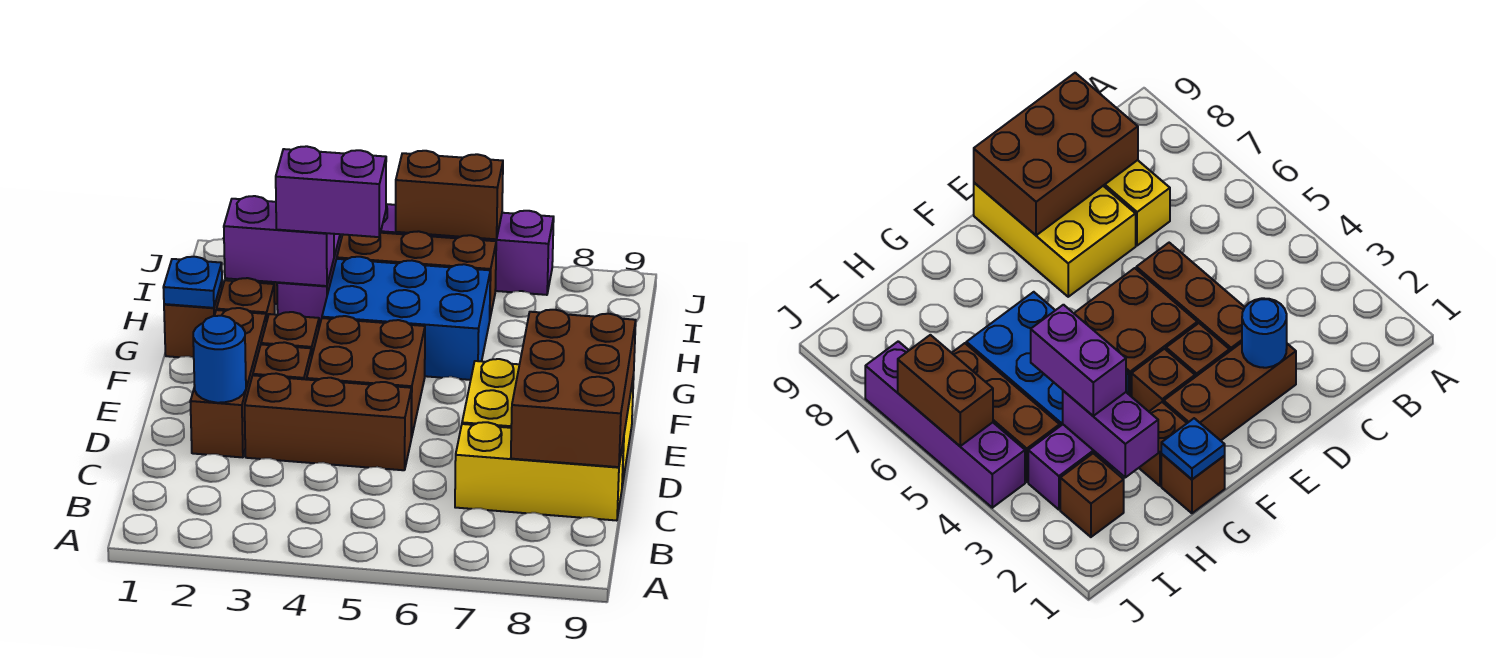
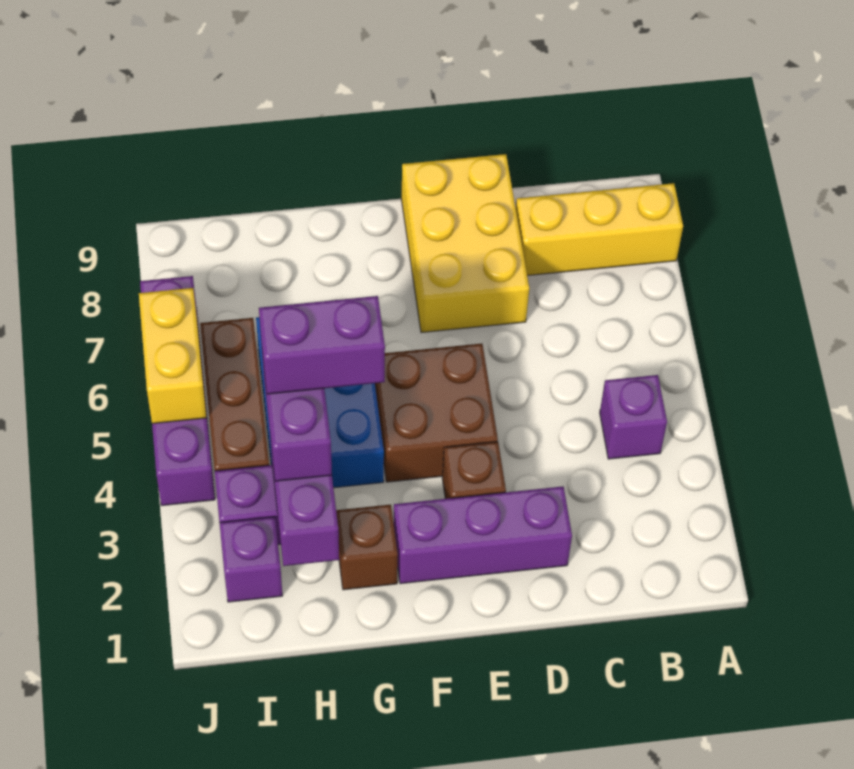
none -> purple brick B4 level 1
yellow brick C7:C9 level 1 -> yellow brick A8:C8 level 1
brown brick C8:E9 level 2 -> none
brown brick D2:F2 level 1 -> purple brick D2:F2 level 1
blue round brick D2 level 2 -> none
brown brick D3:D5 level 1 -> none
brown brick F3 level 1 -> none
brown brick G1 level 1 -> none
blue plate G1 level 2 -> none
none -> purple brick G4:H4 level 4
brown brick I2 level 1 -> purple brick I2 level 1
brown brick J5:J6 level 2 -> yellow brick J5:J6 level 2

